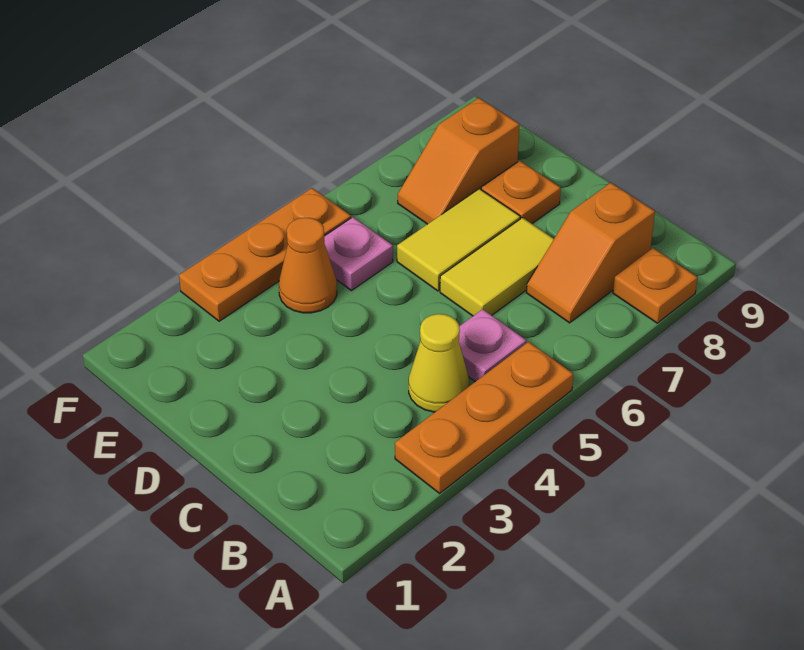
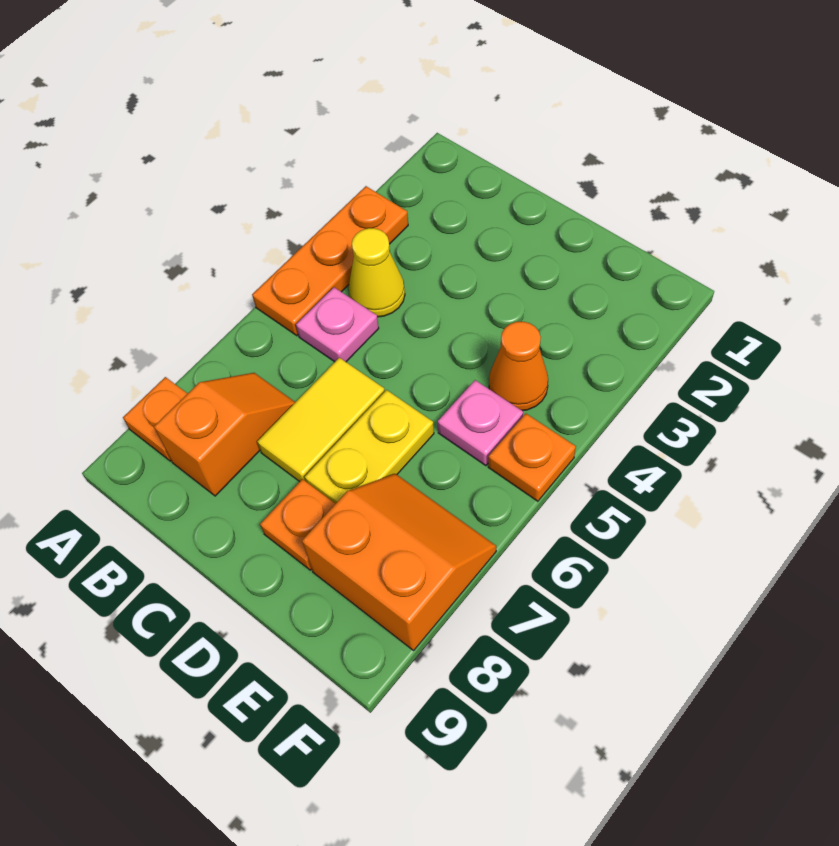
yellow tile D6:D7 level 1 -> yellow plate D6:D7 level 1
orange slope E7:E8 level 1 top 8 -> orange slope E7:F8 level 1 top 8
orange plate F3:F5 level 1 -> orange plate F5 level 1

